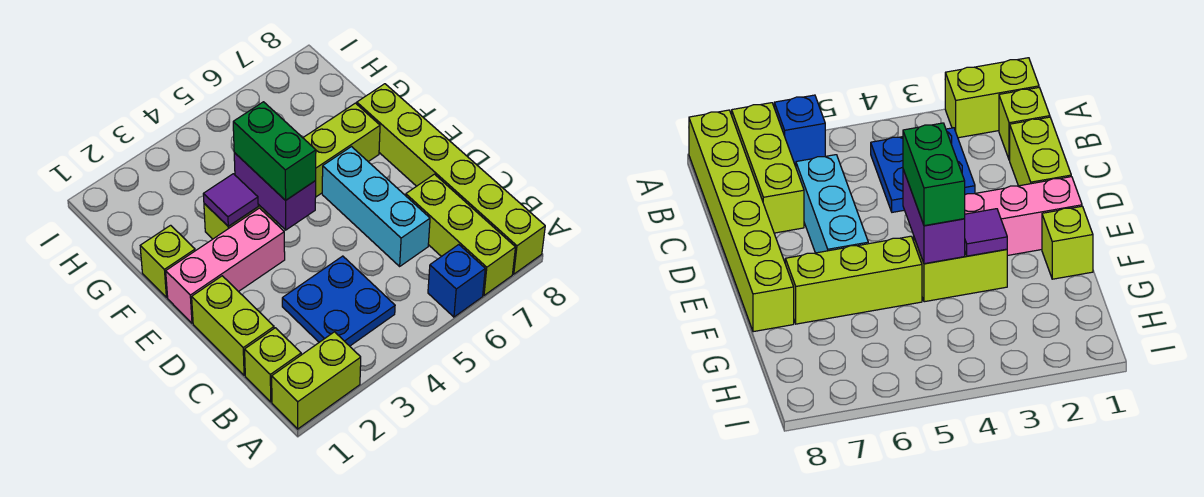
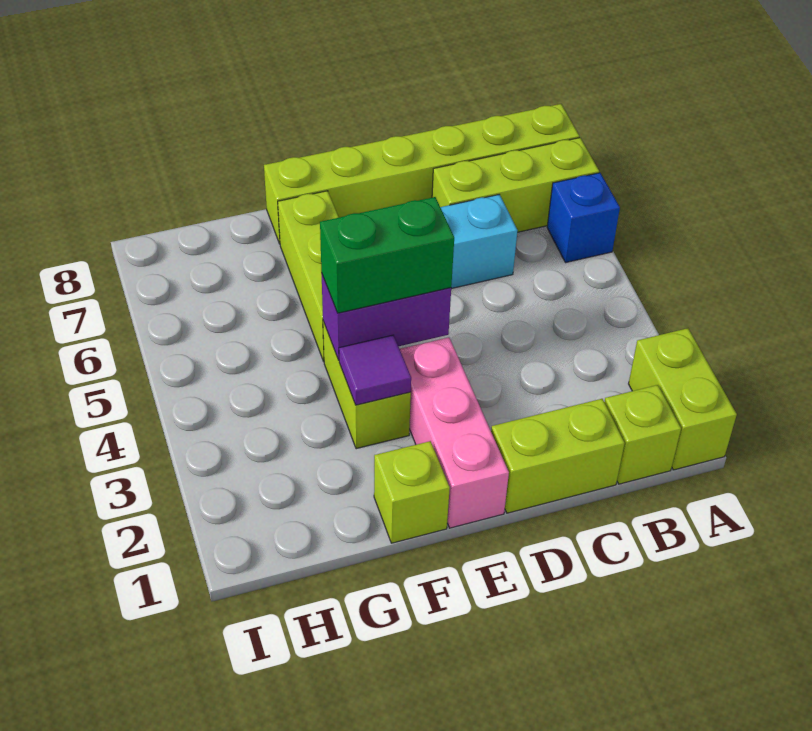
blue plate B3:C4 level 1 -> none

